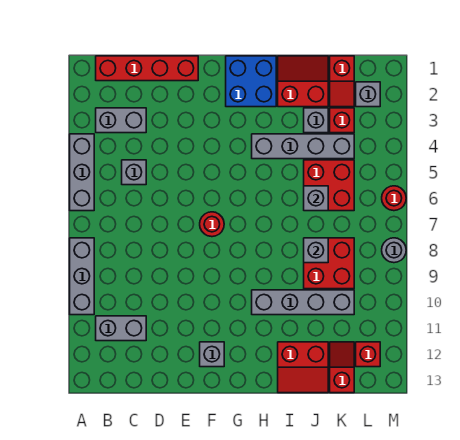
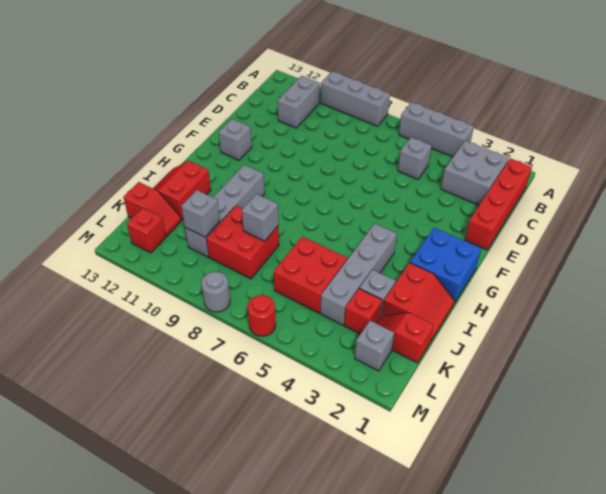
grey brick B3:C3 level 1 -> grey brick B2:C3 level 1
red round brick F7 level 1 -> none
grey brick J6 level 2 -> grey brick K10 level 2

